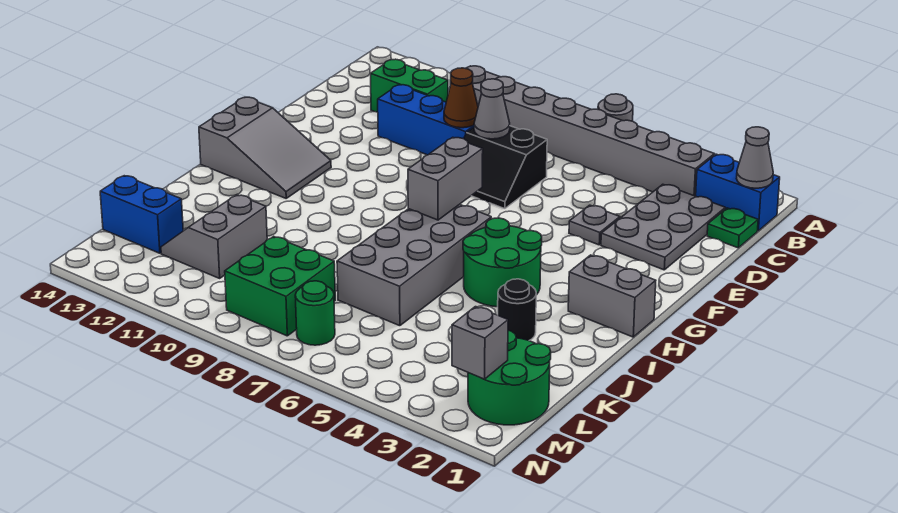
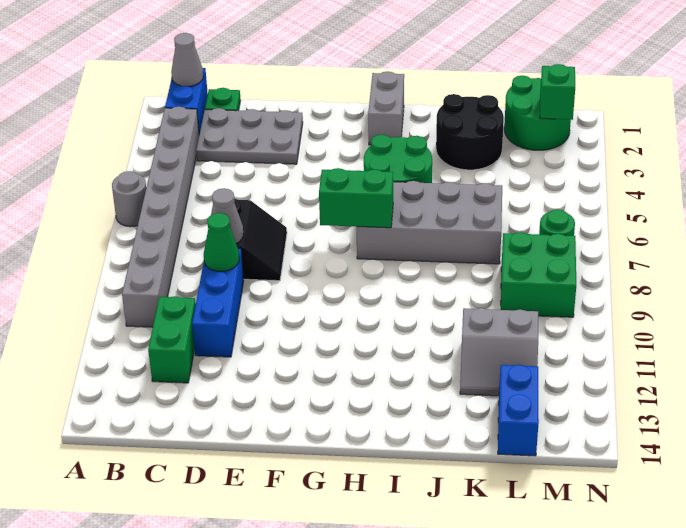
brown cone D9 level 2 -> green cone D9 level 2
grey plate E4 level 1 -> none
grey brick G7:H7 level 2 -> green brick G7:H7 level 2
grey slope G12:H14 level 1 top 14 -> none
black round brick J3 level 1 -> black round brick J2:K3 level 1
grey brick M2 level 2 -> green brick M2 level 2

